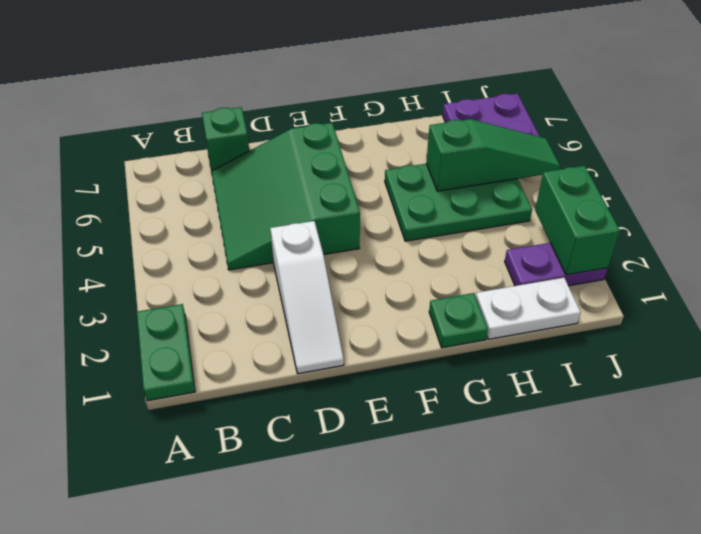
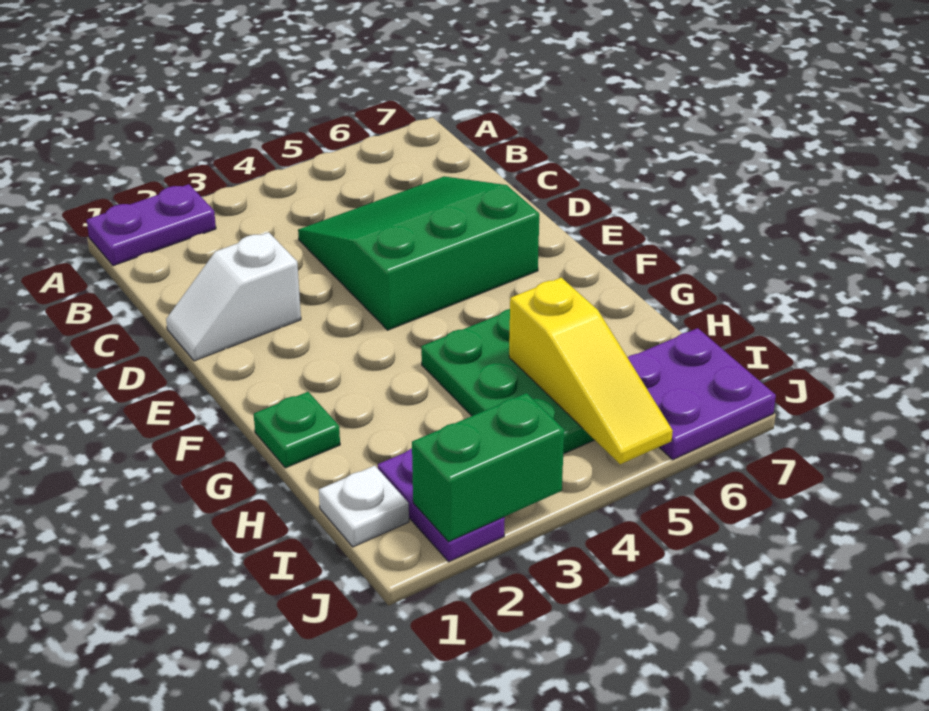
green plate A1:A2 level 1 -> purple plate A1:A2 level 1
green brick C7 level 1 -> none
white slope D1:D3 level 1 top 3 -> white slope D1:D2 level 1 top 2
white plate H1:I1 level 1 -> white plate I1 level 1
green slope H5:J5 level 2 top H -> yellow slope H5:J5 level 2 top H

